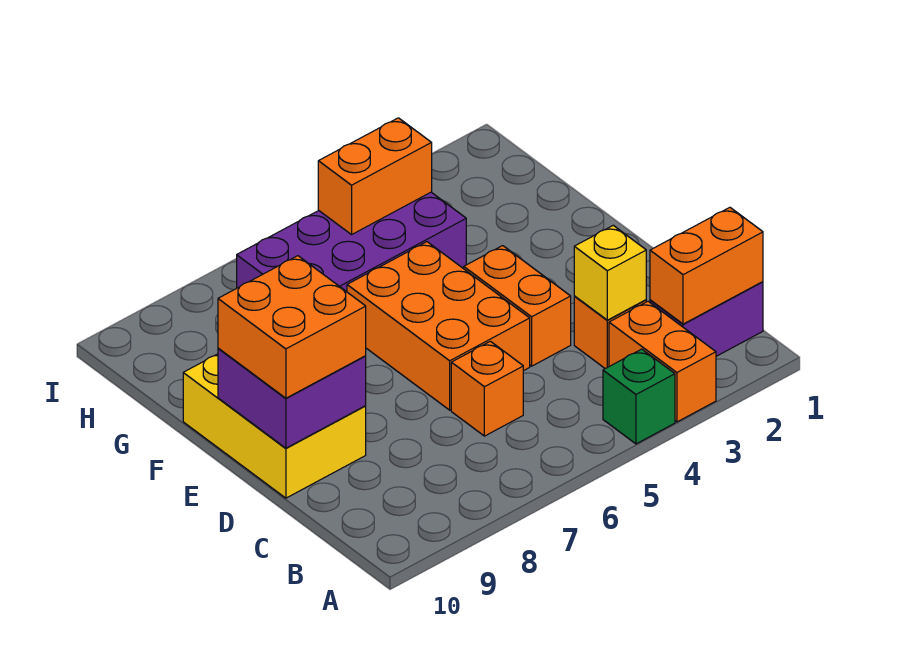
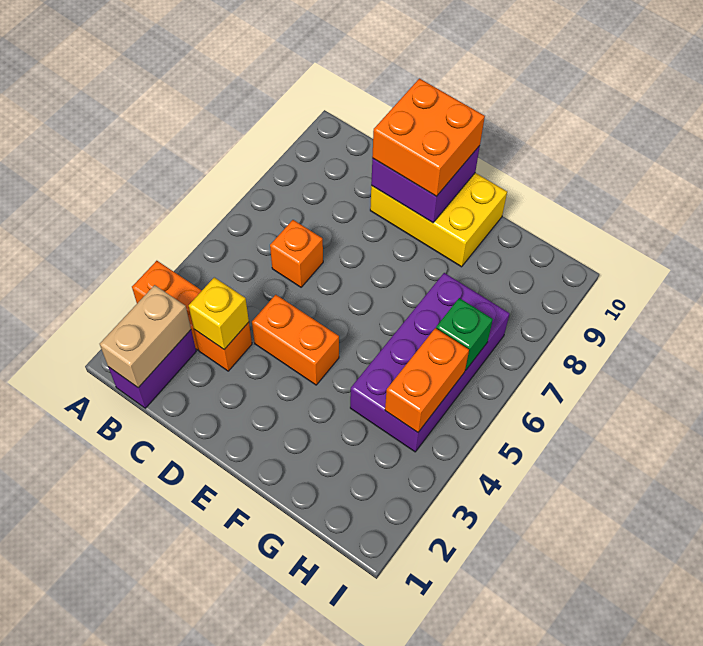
green brick A4 level 1 -> green brick H6 level 2
orange brick B1:B2 level 2 -> tan brick B1:B2 level 2
orange brick D5:F6 level 1 -> none

